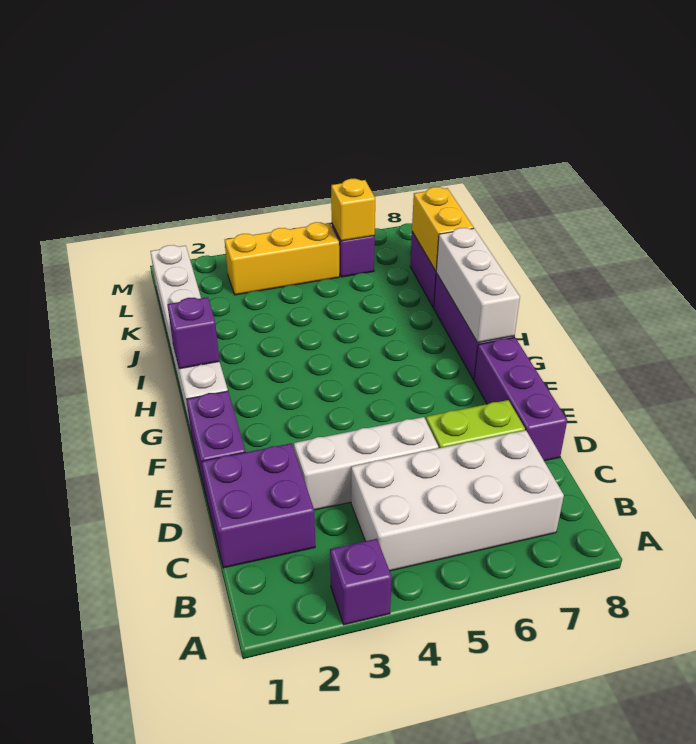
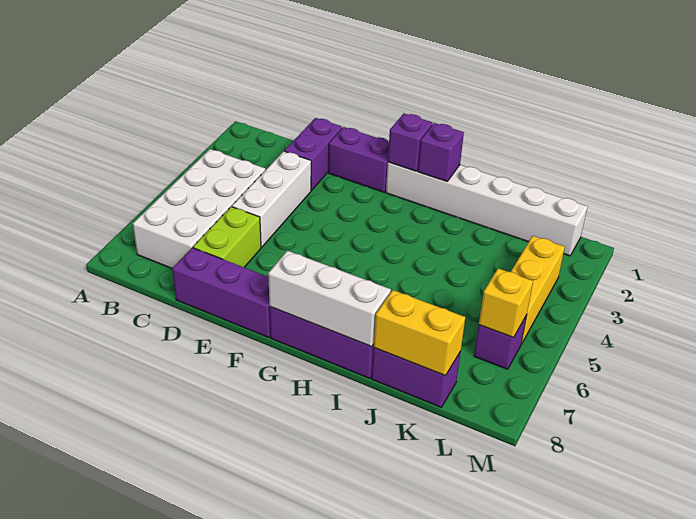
purple brick A3 level 1 -> purple brick G1 level 2
purple brick C1:D2 level 1 -> purple brick D1:D2 level 1

